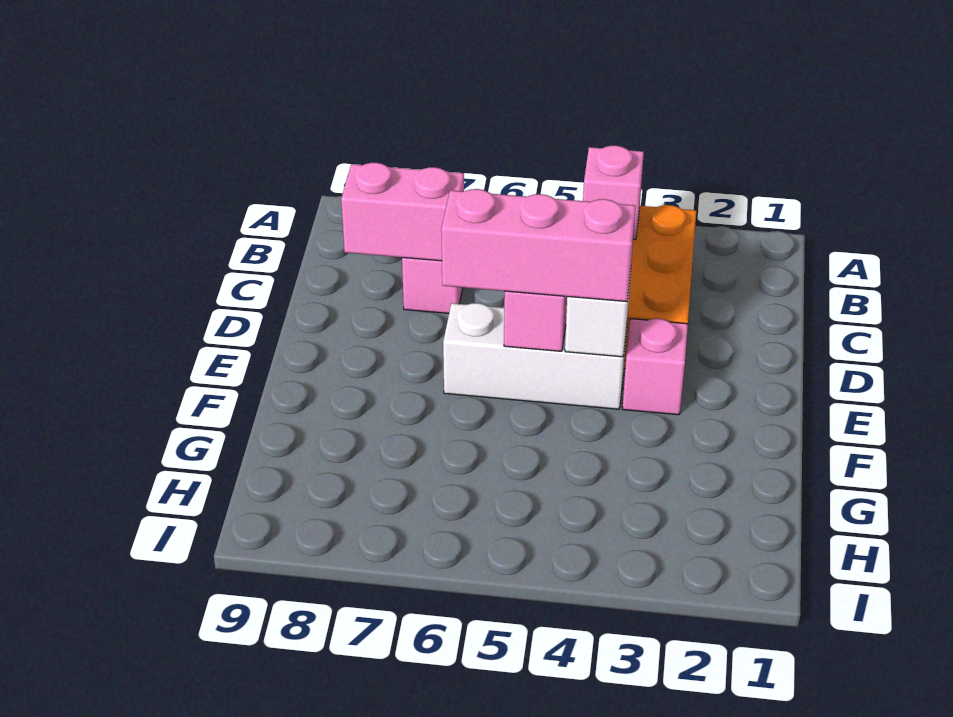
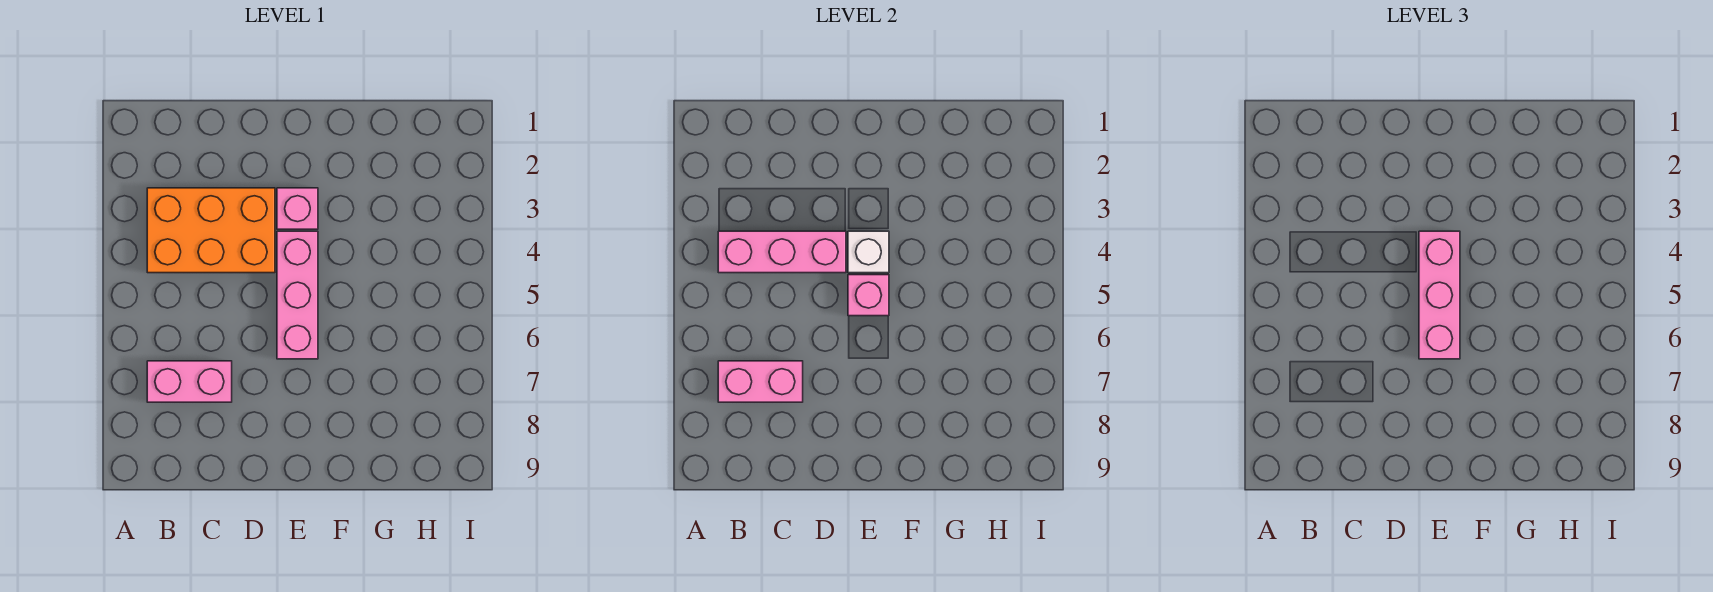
pink brick B4 level 2 -> pink brick B4:D4 level 2
pink brick C7:C8 level 2 -> pink brick B7:C7 level 2
white brick E4:E6 level 1 -> pink brick E4:E6 level 1

